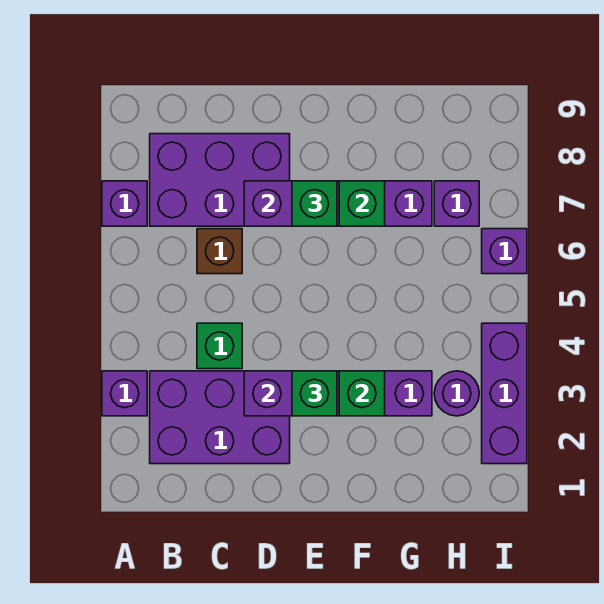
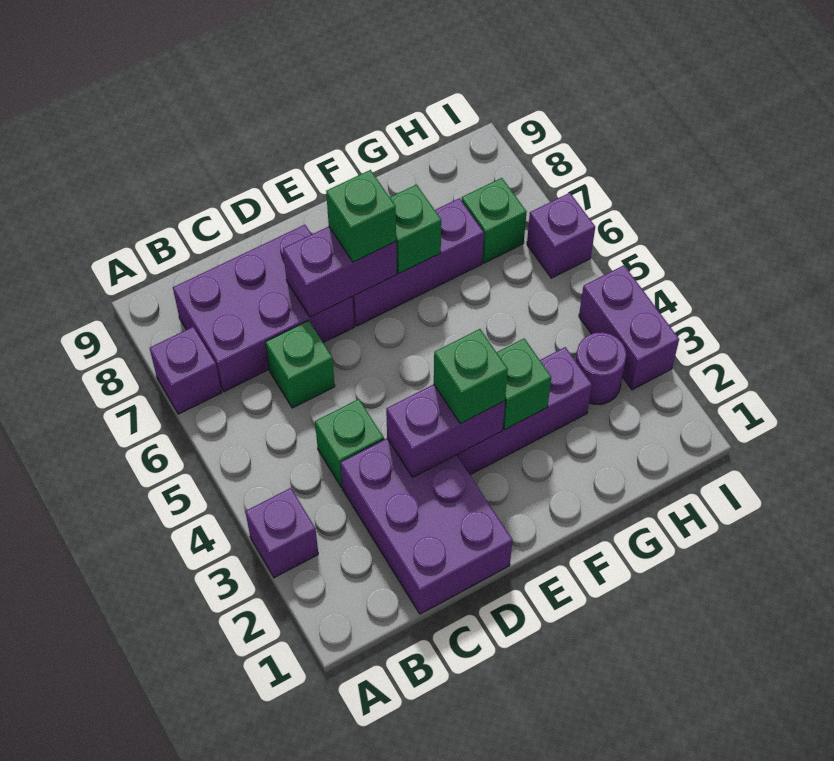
purple brick B2:D3 level 1 -> purple brick C1:D3 level 1
brown brick C6 level 1 -> green brick C6 level 1
purple brick H7 level 1 -> green brick H7 level 1
purple brick I2:I4 level 1 -> purple brick I3:I4 level 1

